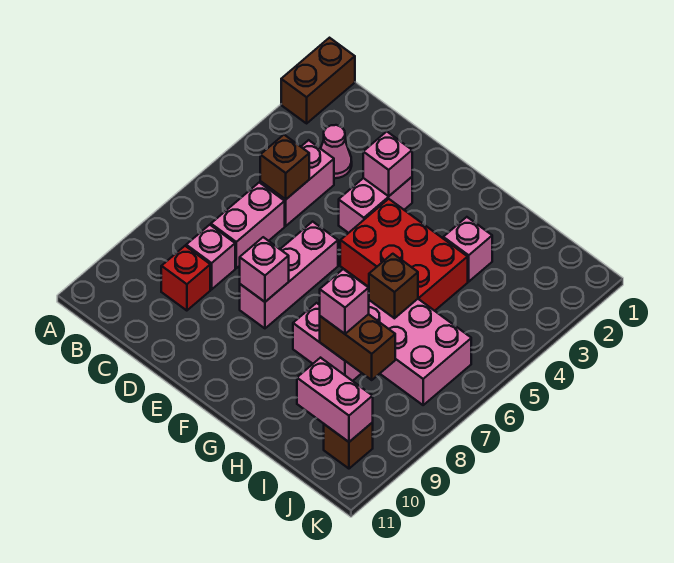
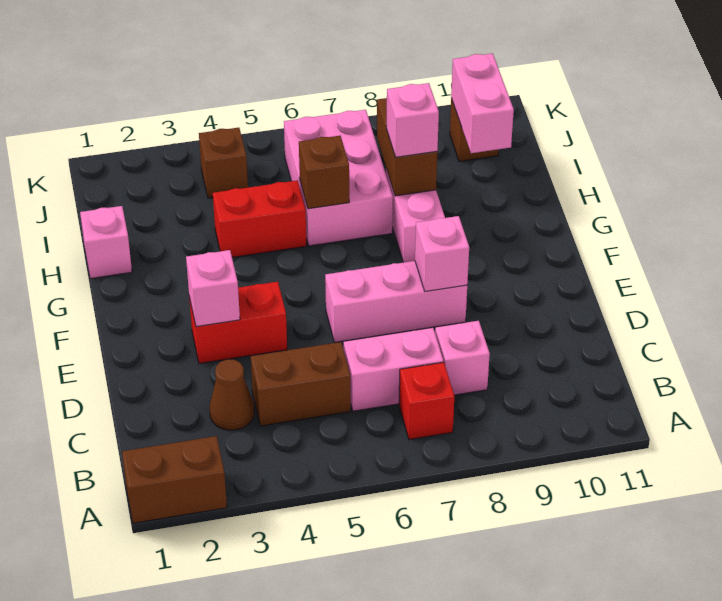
pink cone C3 level 1 -> brown cone C3 level 1
pink brick C4:C5 level 1 -> brown brick C4:C5 level 1
brown brick C5 level 2 -> brown brick J4 level 1
red brick C9 level 1 -> red brick B7 level 1
pink brick E3:E4 level 1 -> red brick E3:E4 level 1
red brick F4:H5 level 1 -> red brick H4:H5 level 1
pink brick H3 level 1 -> pink brick H1 level 1

